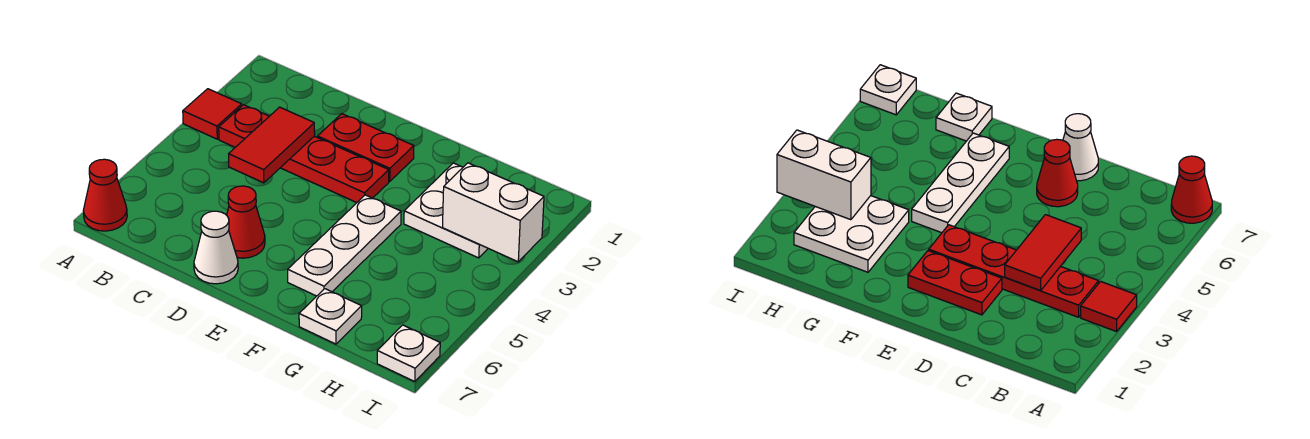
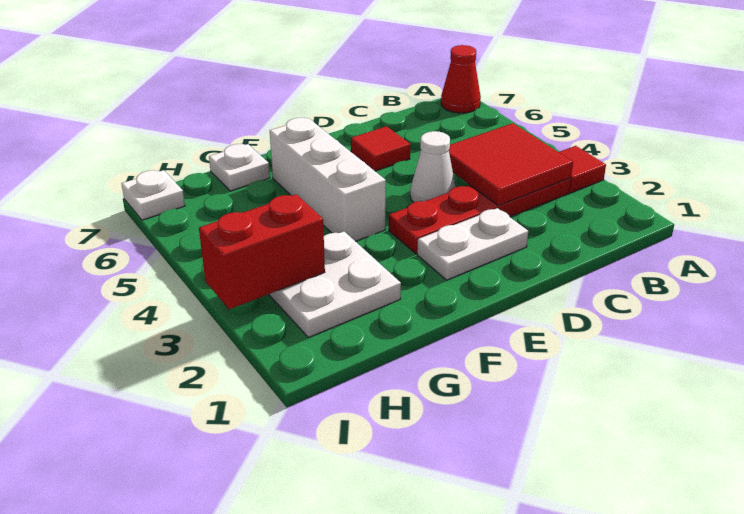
red tile C3:C4 level 2 -> red tile B3:C4 level 2
red plate D2:E2 level 1 -> white plate D2:E2 level 1
red cone D6 level 1 -> red tile D6 level 1
white cone D7 level 1 -> white cone D4 level 1
white plate F4:F6 level 1 -> white brick F4:F6 level 1
white brick H3:I3 level 2 -> red brick H3:I3 level 2

